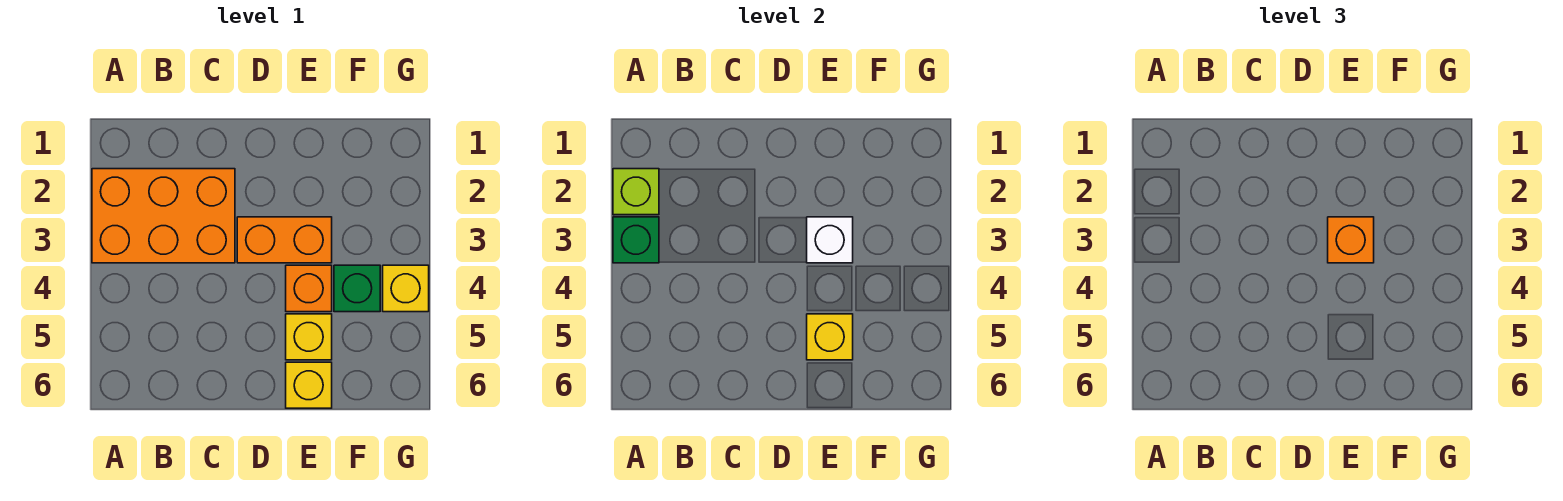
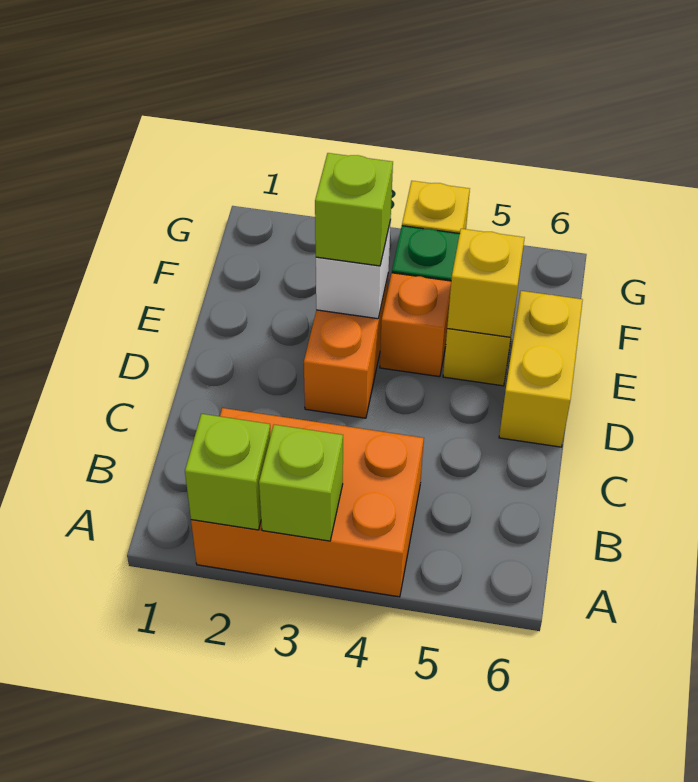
orange brick A2:C3 level 1 -> orange brick A2:B4 level 1
green brick A3 level 2 -> lime brick A3 level 2
orange brick E3 level 3 -> lime brick E3 level 3
yellow brick E6 level 1 -> yellow brick D6:E6 level 1

